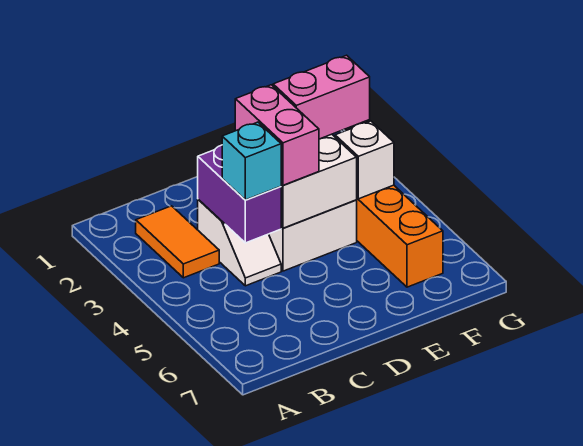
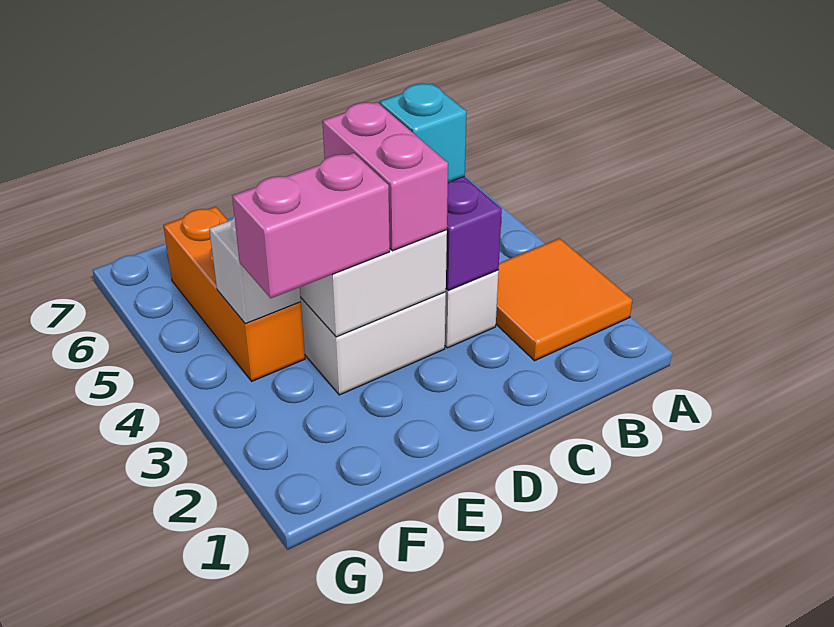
orange tile B2:B3 level 1 -> orange tile A2:B3 level 1

